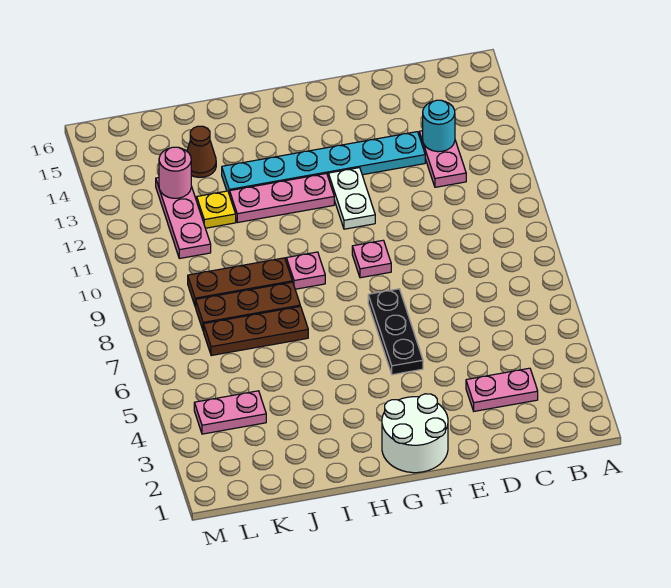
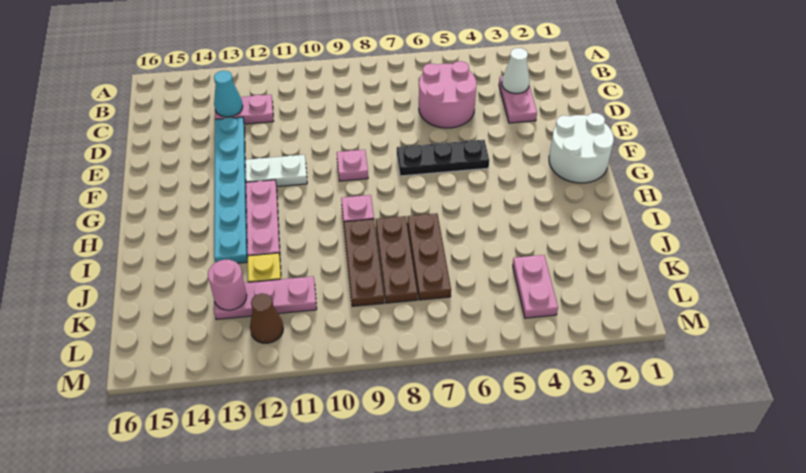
none -> white cone C3 level 2
none -> pink round brick C5:D6 level 1
cyan round brick C13 level 2 -> cyan cone C13 level 2
brown cone J14 level 1 -> brown cone L12 level 1

